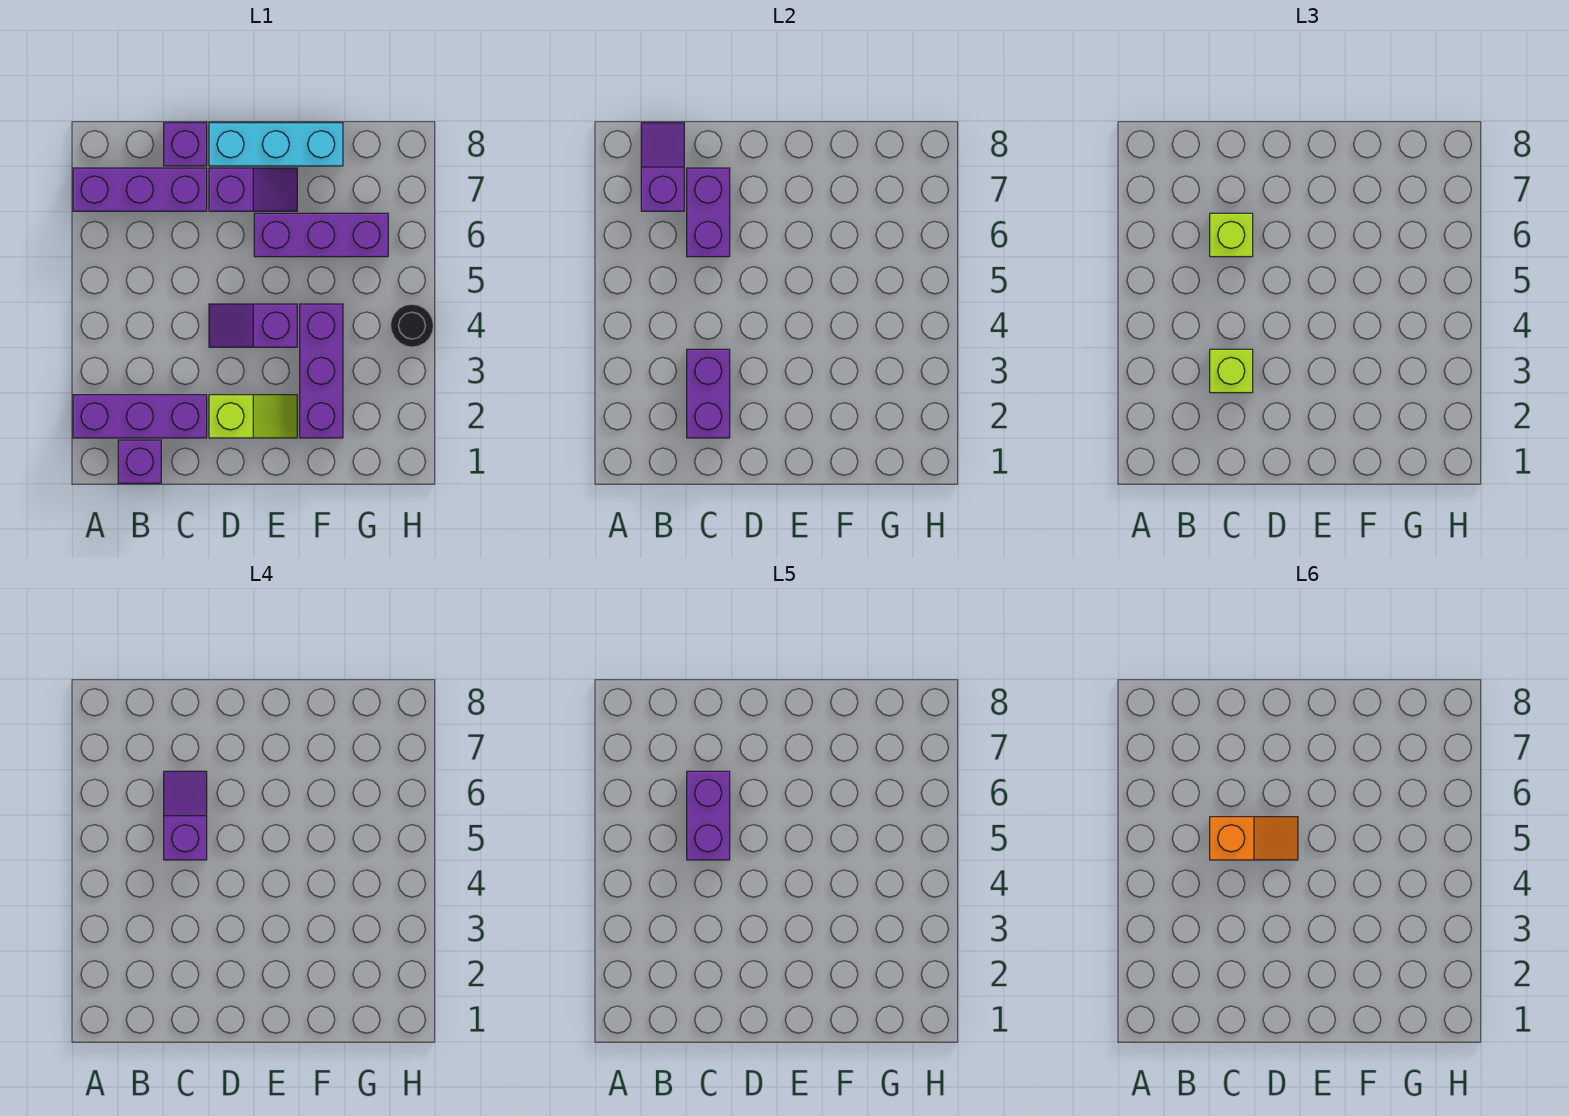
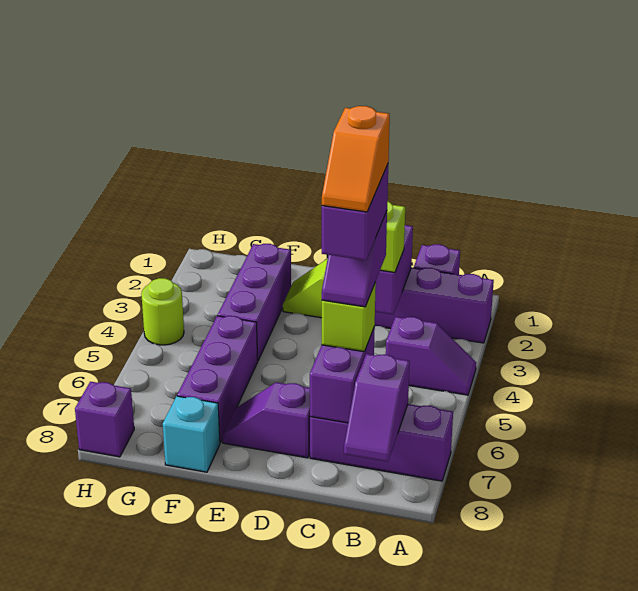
orange slope C5:D5 level 6 top C -> orange slope C5:C6 level 6 top 5
purple brick C8 level 1 -> purple brick H8 level 1
purple slope D4:E4 level 1 top E -> purple slope A4:B4 level 1 top B
cyan brick D8:F8 level 1 -> cyan brick F8 level 1
purple brick E6:G6 level 1 -> purple brick F5:F7 level 1
black round brick H4 level 1 -> lime round brick H4 level 1

